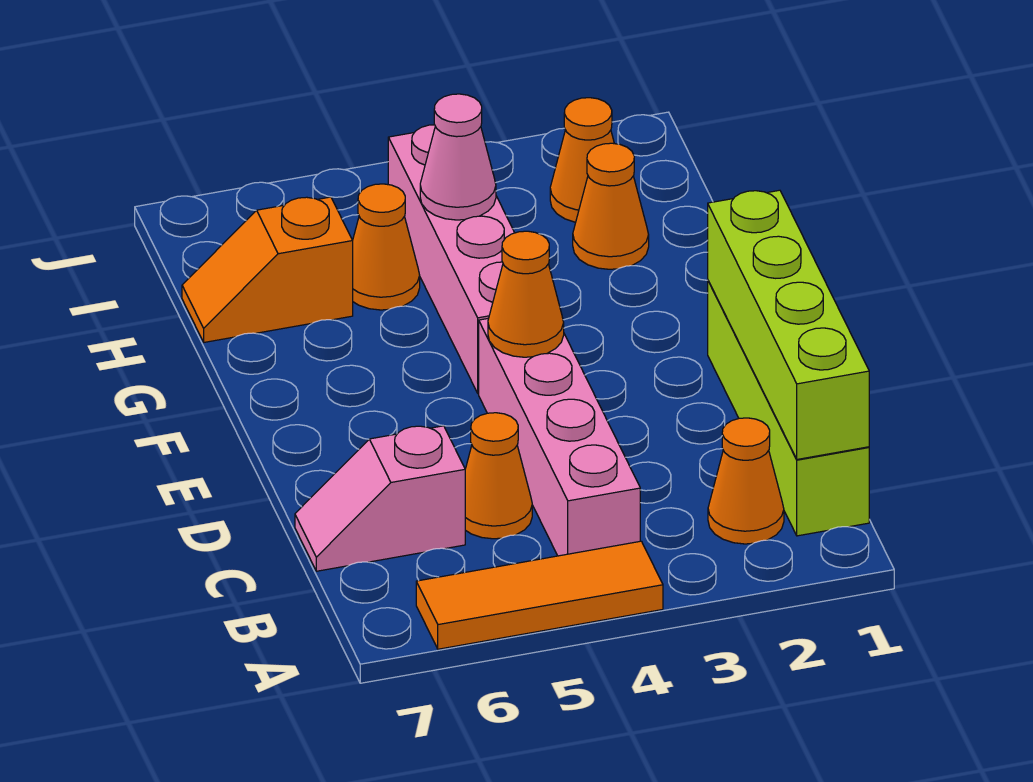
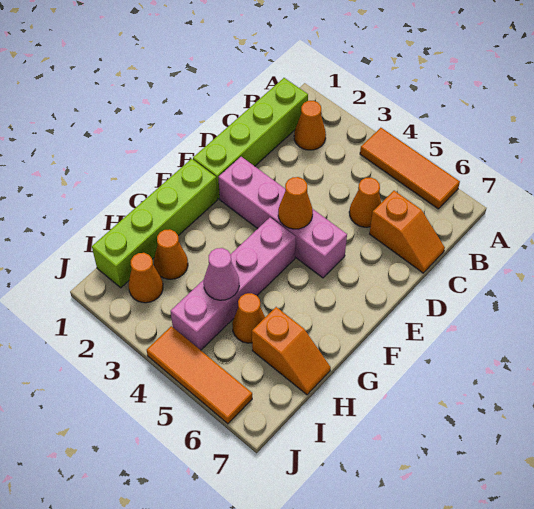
lime brick B1:E1 level 2 -> lime brick F1:I1 level 1
pink brick B4:E4 level 1 -> pink brick E2:E5 level 1
pink slope C6:C7 level 1 top 6 -> orange slope C6:C7 level 1 top 6
none -> orange tile J4:J6 level 1

